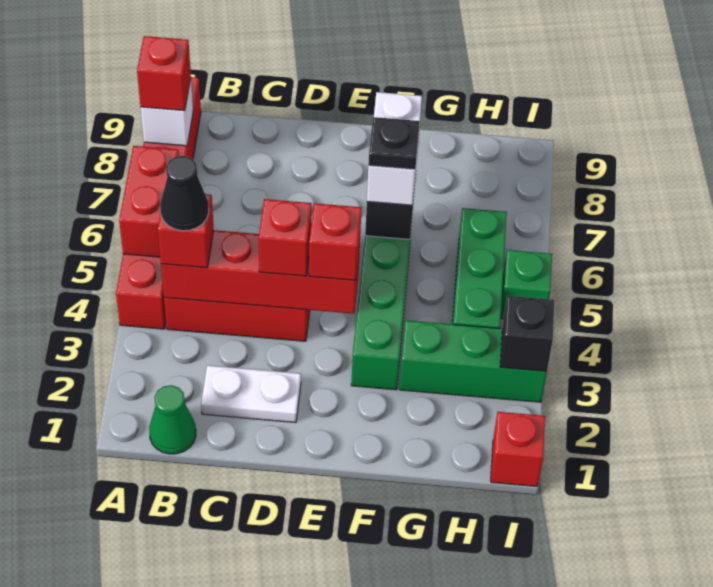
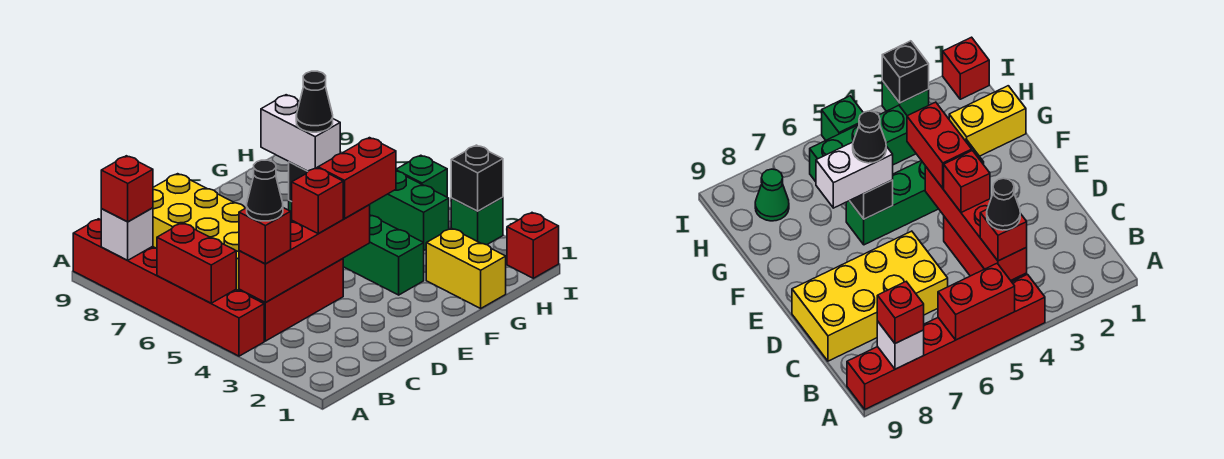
green cone B1 level 1 -> green cone H8 level 1
white plate C2:D2 level 1 -> none
none -> yellow brick C6:D9 level 1
red brick E4 level 3 -> red brick E4:F4 level 3
black plate F6 level 4 -> black cone F6 level 4
none -> yellow brick G1:G2 level 1
green brick G3:I3 level 1 -> green brick I3 level 1

